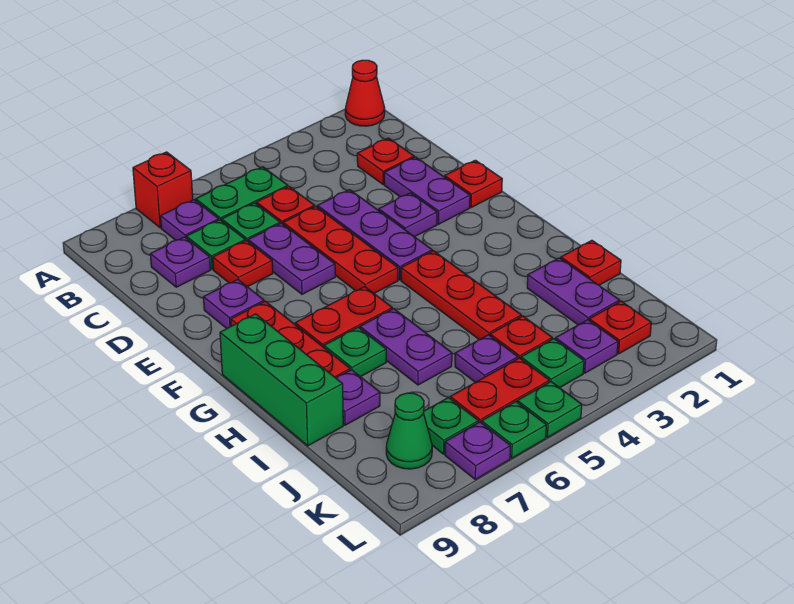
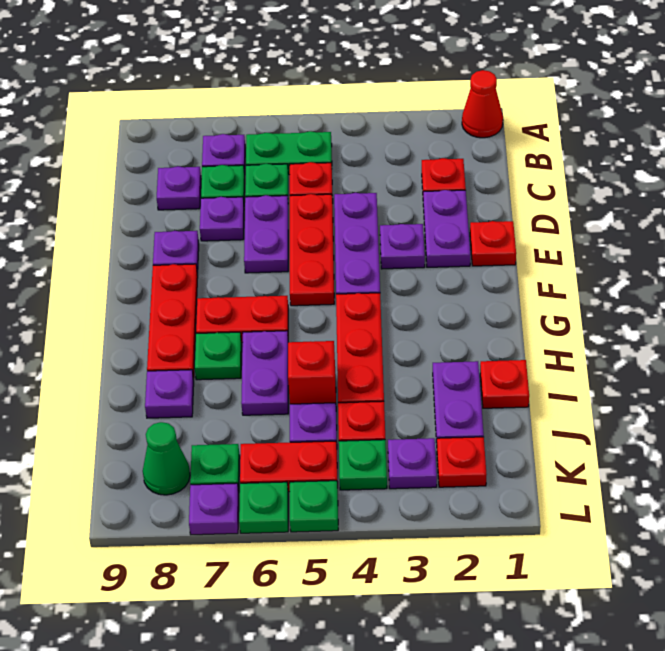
red brick A7 level 1 -> red brick I5 level 1
red plate D7 level 1 -> purple plate D7 level 1
green brick G9:I9 level 1 -> none

